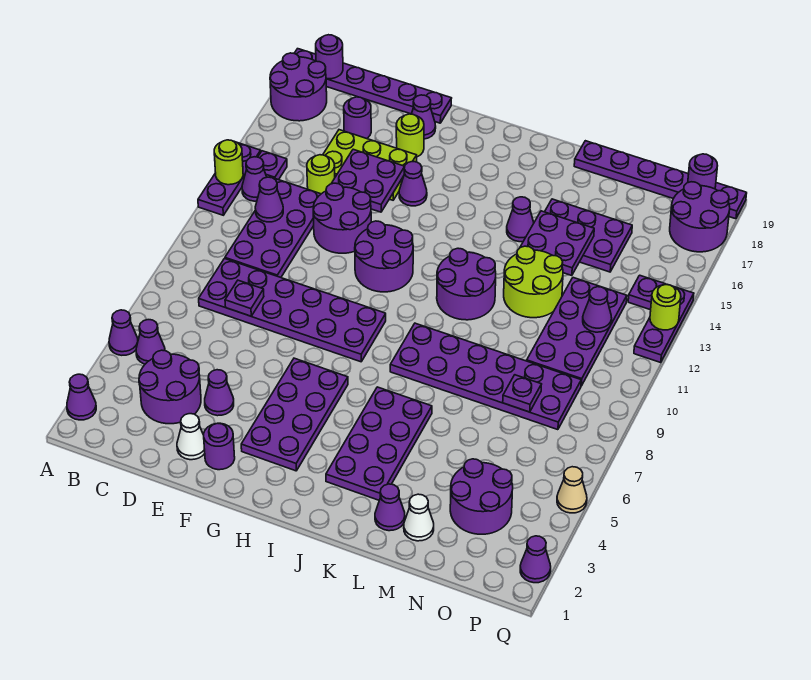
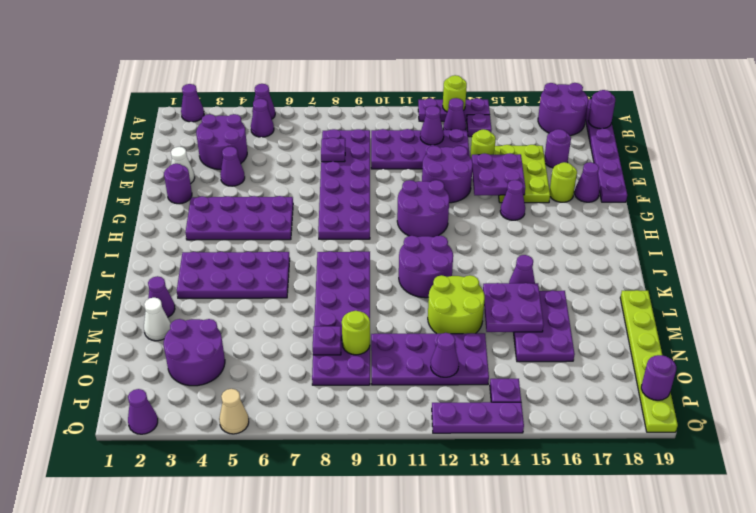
purple plate L19:Q19 level 1 -> lime plate L19:Q19 level 1
purple round brick P17:Q18 level 1 -> none
lime round brick Q13 level 2 -> lime round brick N9 level 2

